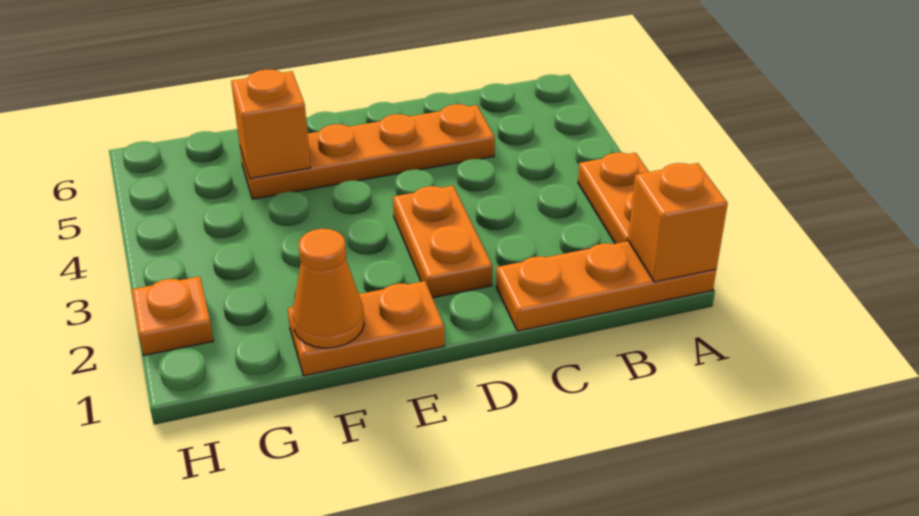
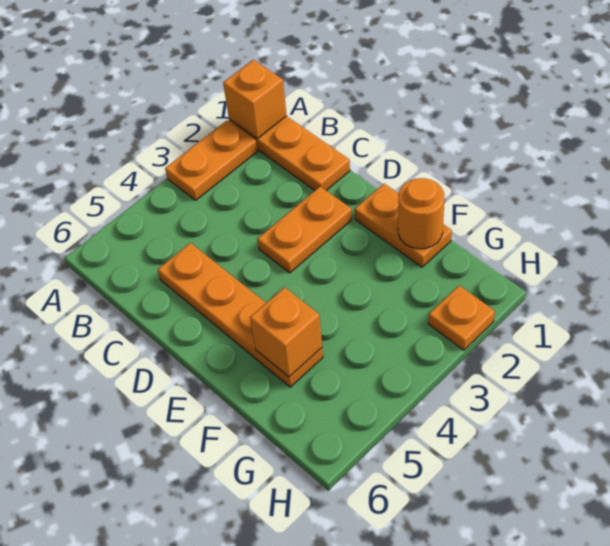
orange cone F1 level 2 -> orange round brick F1 level 2

